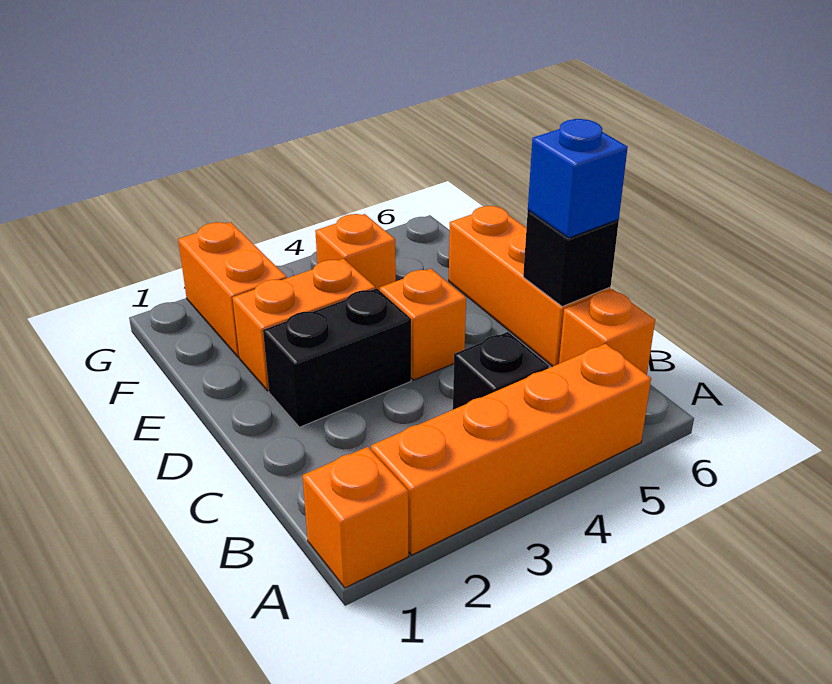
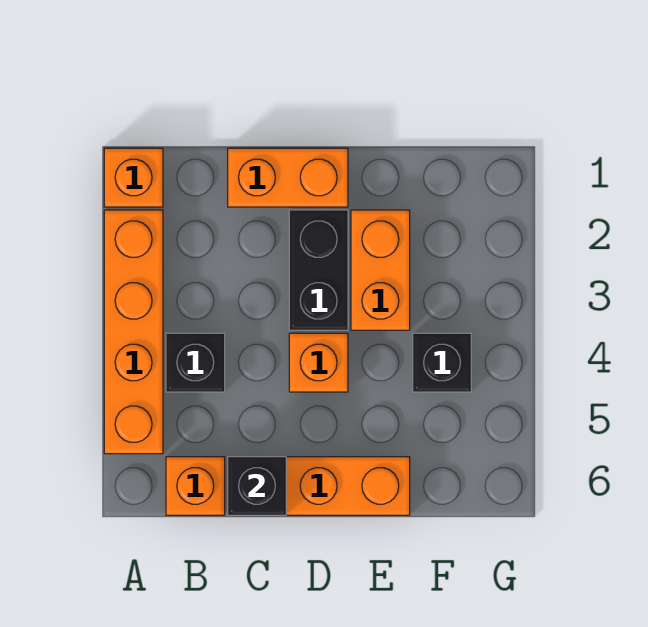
blue brick C6 level 3 -> none
orange brick F2:G2 level 1 -> orange brick C1:D1 level 1
orange brick F4 level 1 -> black brick F4 level 1

